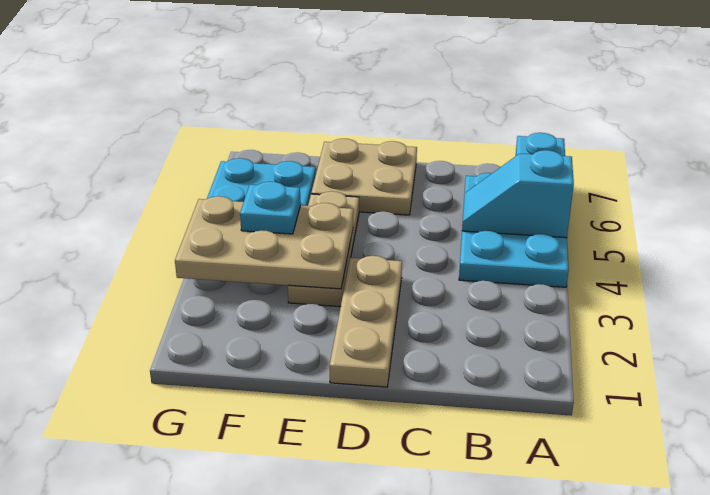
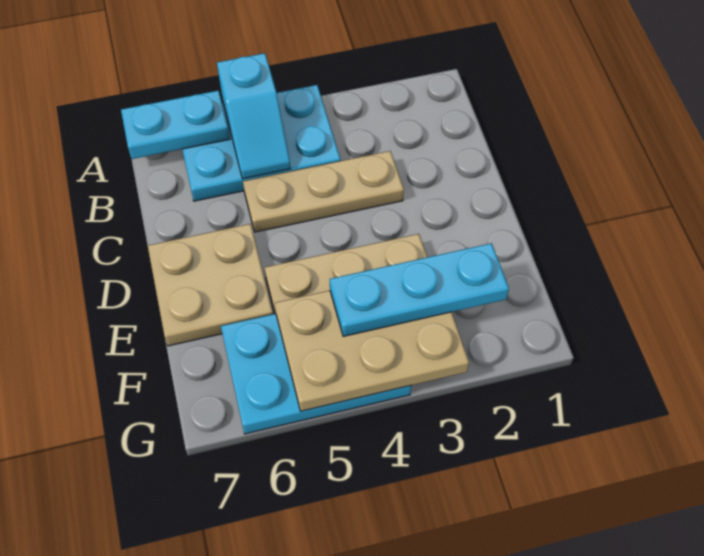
tan plate D1:D3 level 1 -> tan plate C3:C5 level 1
tan plate E3:G4 level 2 -> tan plate F3:G5 level 2
cyan plate F4 level 3 -> cyan plate F2:F4 level 3

